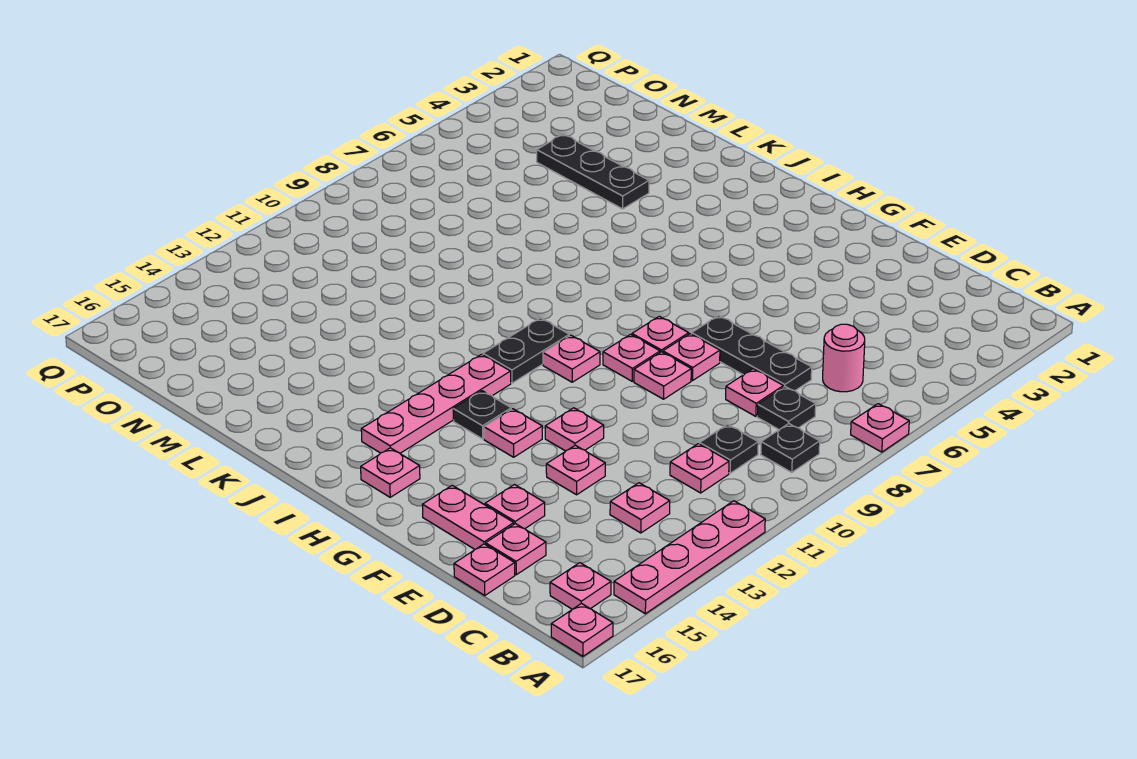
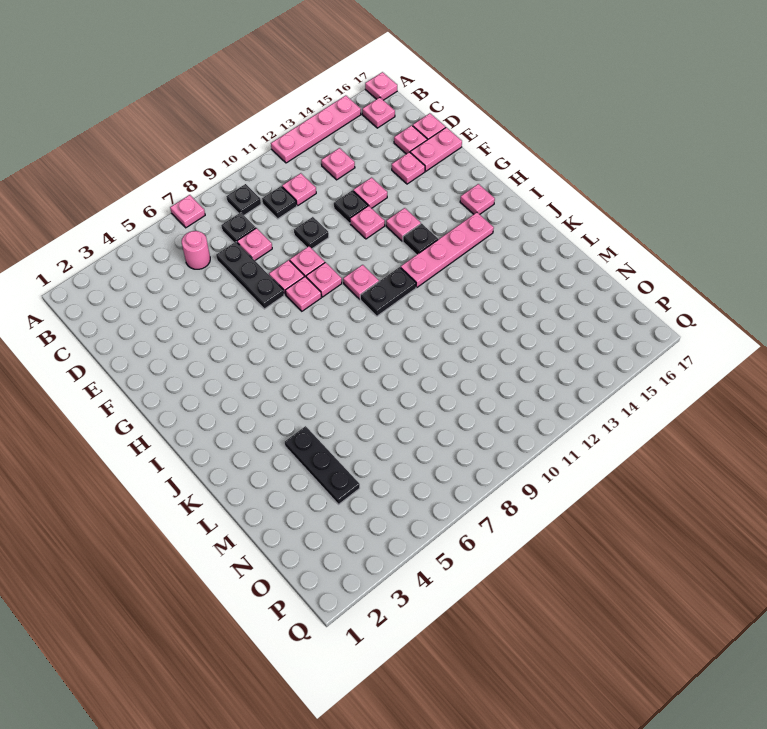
none -> black plate E10 level 1
none -> black plate E12 level 1
pink plate E16:F16 level 1 -> pink plate E16:E17 level 1

